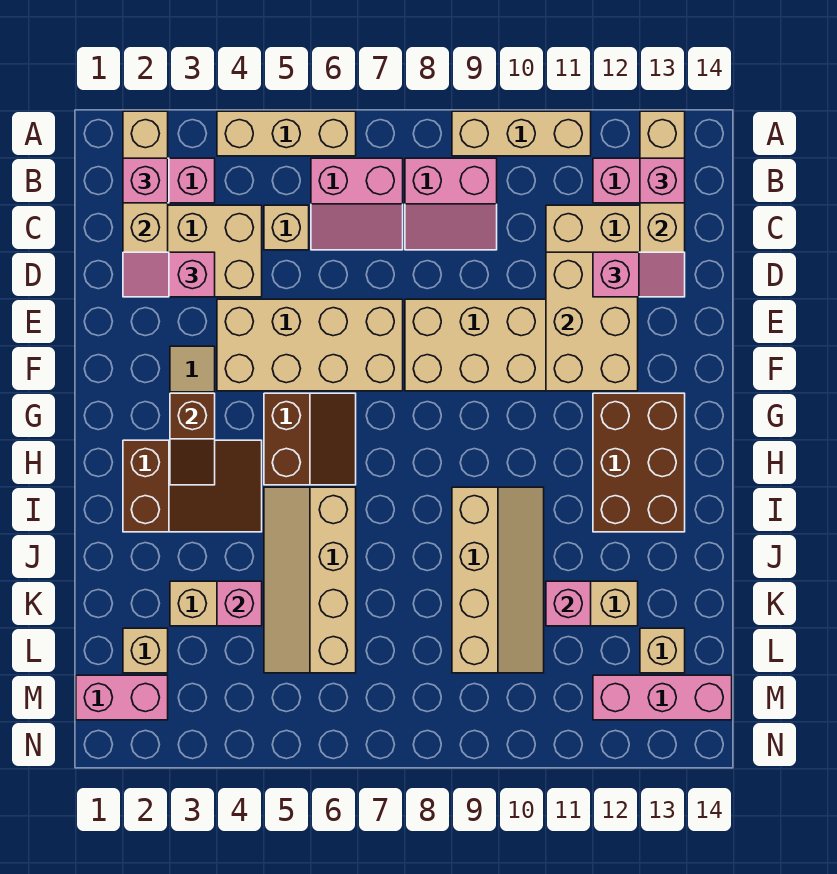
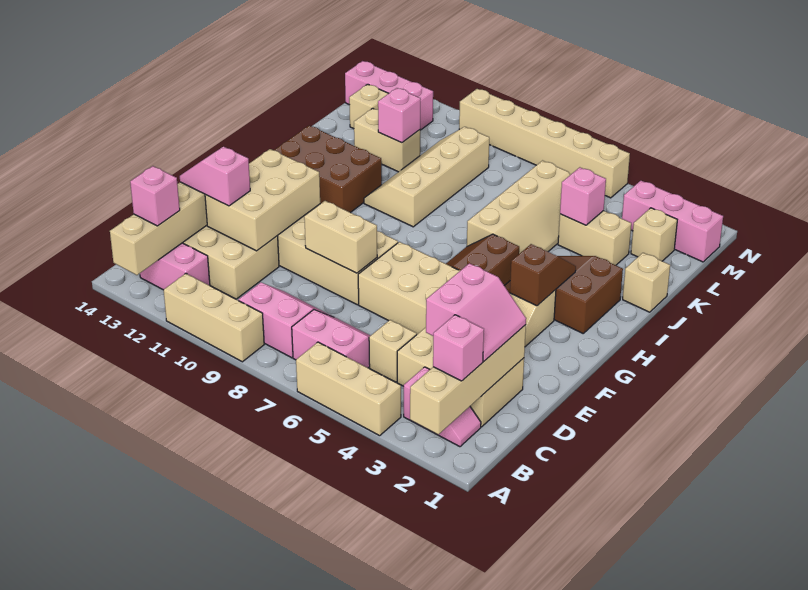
pink slope D2:D3 level 3 top 3 -> pink slope C2:D3 level 3 top 3
none -> tan brick E8:E9 level 2
brown brick G12:I13 level 1 -> brown brick H11:I13 level 1
none -> tan brick J1 level 1
pink brick M1:M2 level 1 -> pink brick M1:M3 level 1
none -> tan brick N5:N10 level 1

